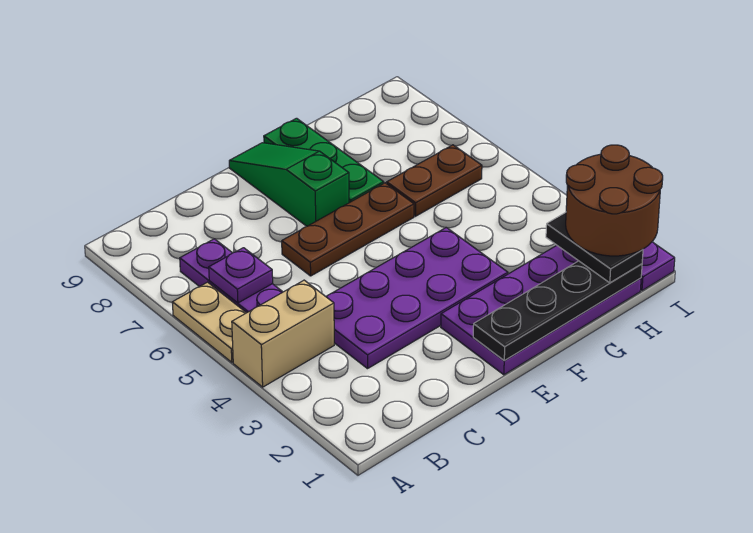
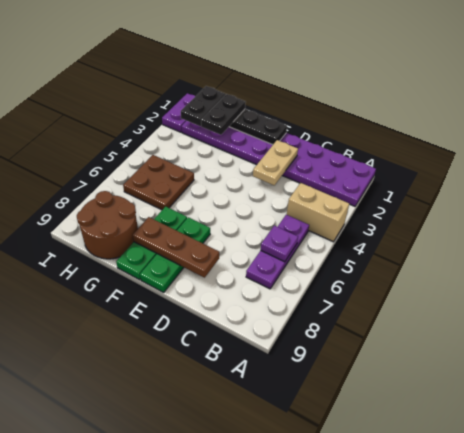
tan plate A5:A6 level 1 -> tan plate D2:D3 level 2
purple plate C3:F4 level 1 -> purple plate A1:D2 level 1
brown plate D6:F6 level 1 -> brown plate D8:F8 level 2
green slope E7:E9 level 1 top 7 -> green plate E7:E9 level 1
none -> black plate G1:G2 level 3
brown plate G6:H6 level 1 -> brown plate G5:H6 level 1
brown round brick H1:I2 level 4 -> brown round brick G8:H9 level 1

